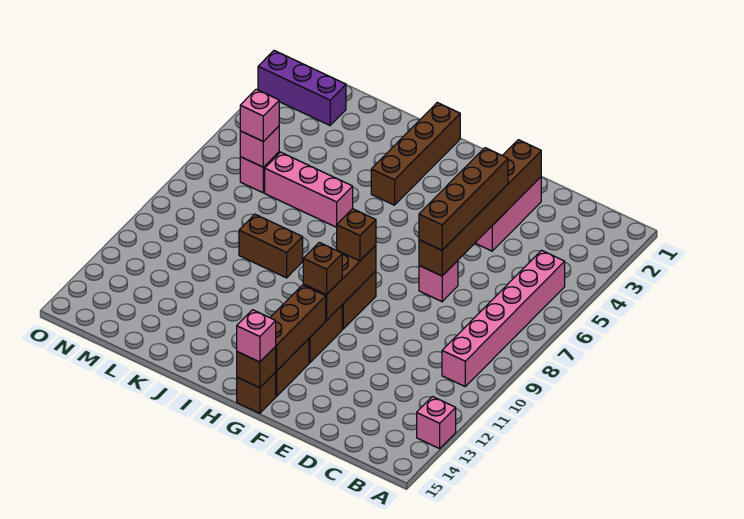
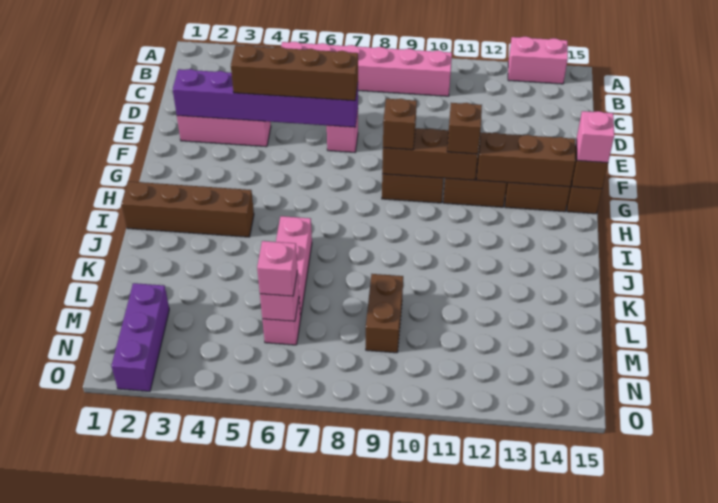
pink brick A13 level 1 -> pink brick A13:A14 level 1
brown brick E2:E7 level 2 -> purple brick E2:E7 level 2
brown brick J9:K9 level 1 -> brown brick L9:M9 level 1

